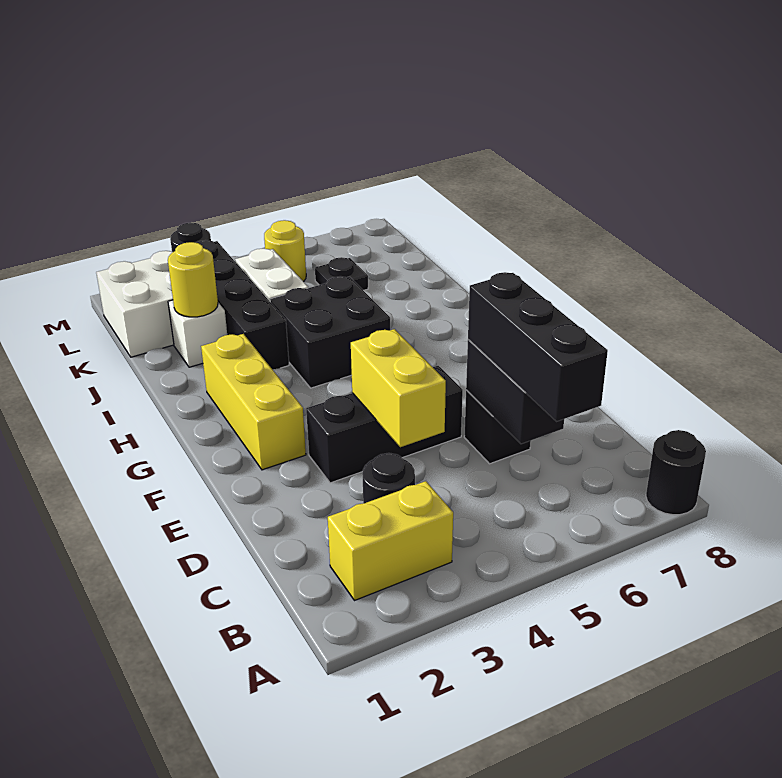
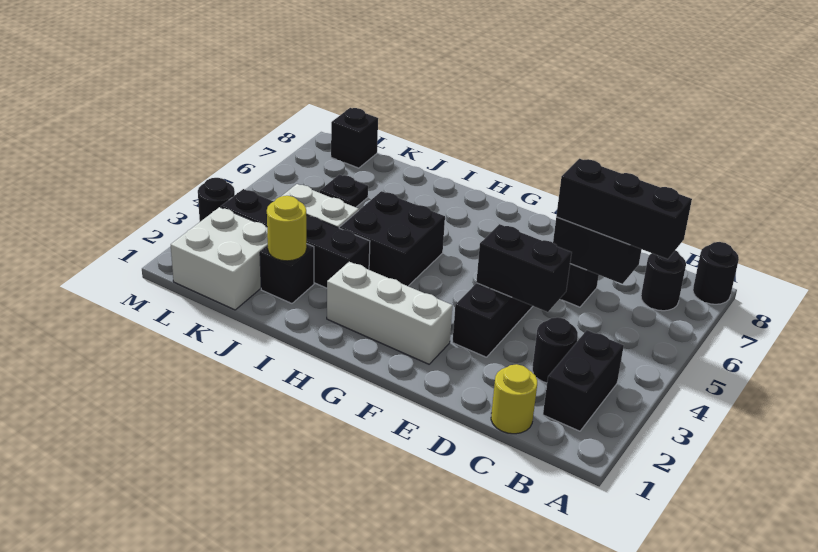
yellow brick B2:B3 level 1 -> black brick B2:B3 level 1
none -> black round brick B7 level 1
yellow brick D4:E4 level 2 -> black brick D4:E4 level 2
yellow brick F2:H2 level 1 -> white brick F2:H2 level 1
white brick J2 level 1 -> black brick J2 level 1
yellow round brick L5 level 1 -> yellow round brick C1 level 1
none -> black brick L8 level 1

